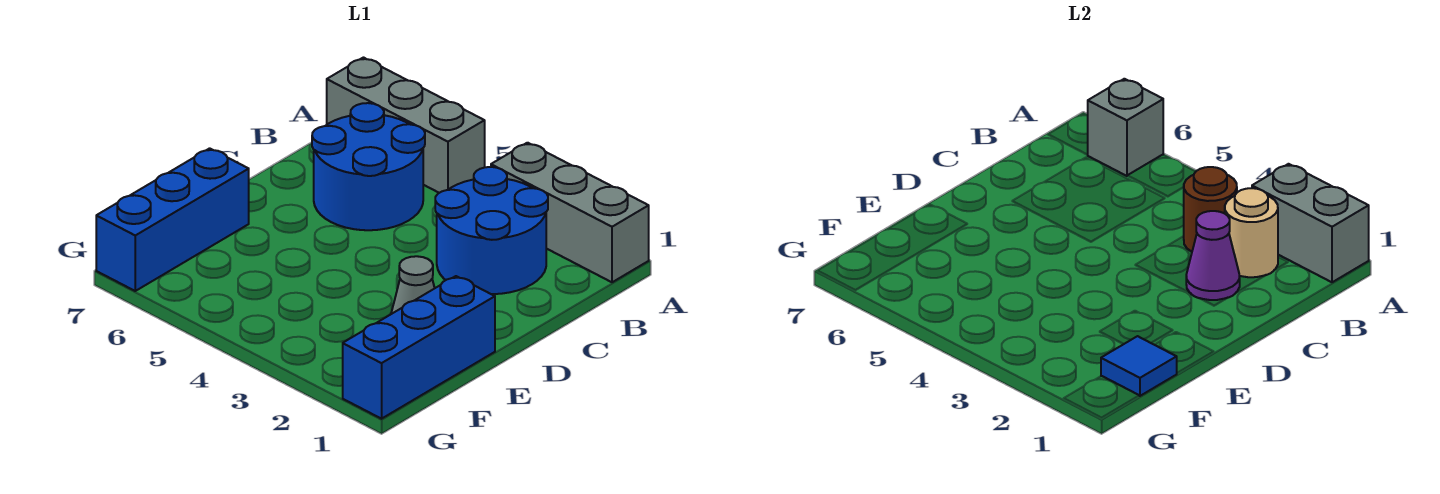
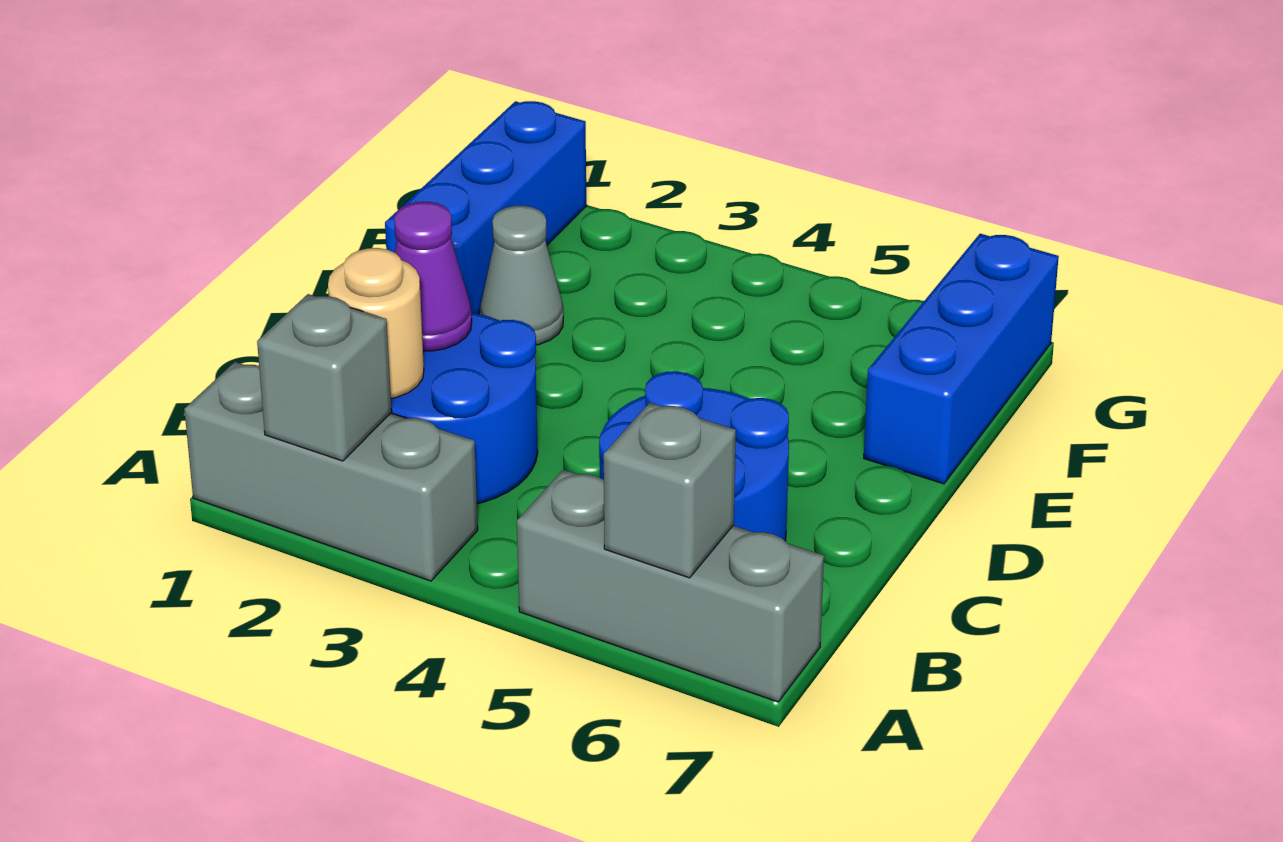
grey brick A1:A2 level 2 -> grey brick A2 level 2
brown round brick B3 level 2 -> none
blue tile F1 level 2 -> none

